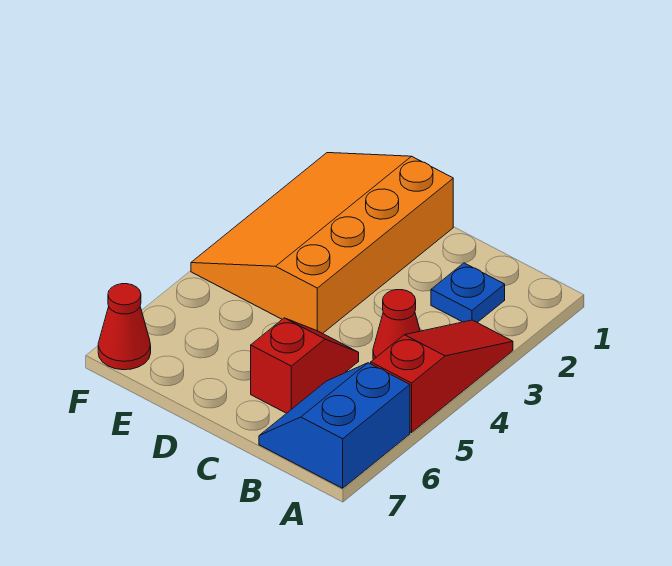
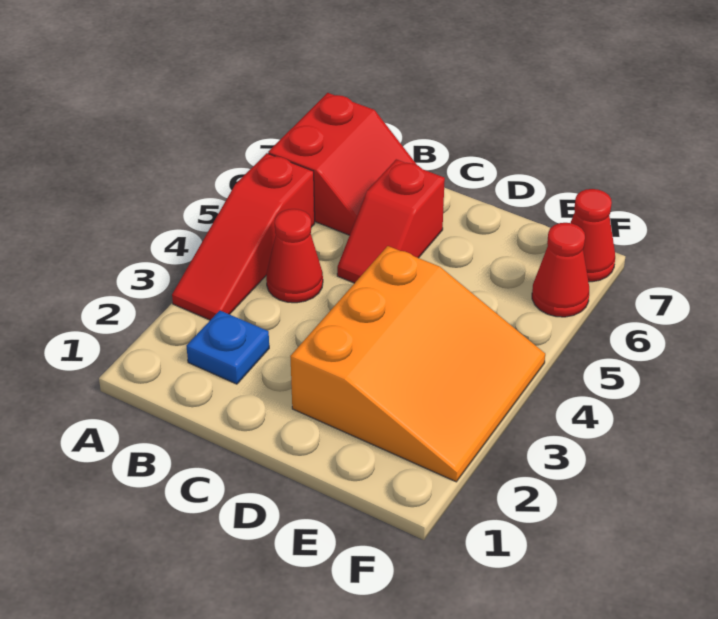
blue slope A6:B7 level 1 top A -> red slope A6:B7 level 1 top A
orange slope D1:F4 level 1 top D -> orange slope D2:F4 level 1 top D
none -> red cone F6 level 1

